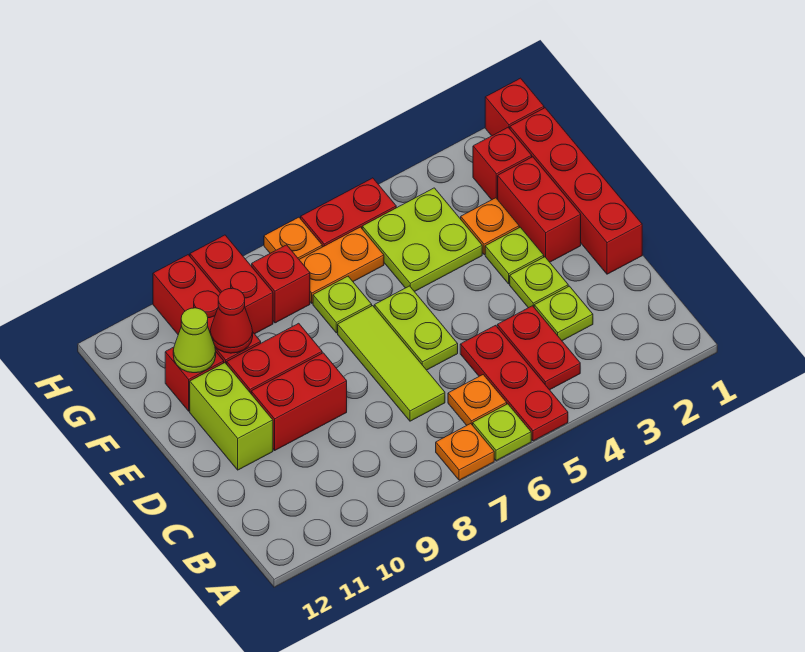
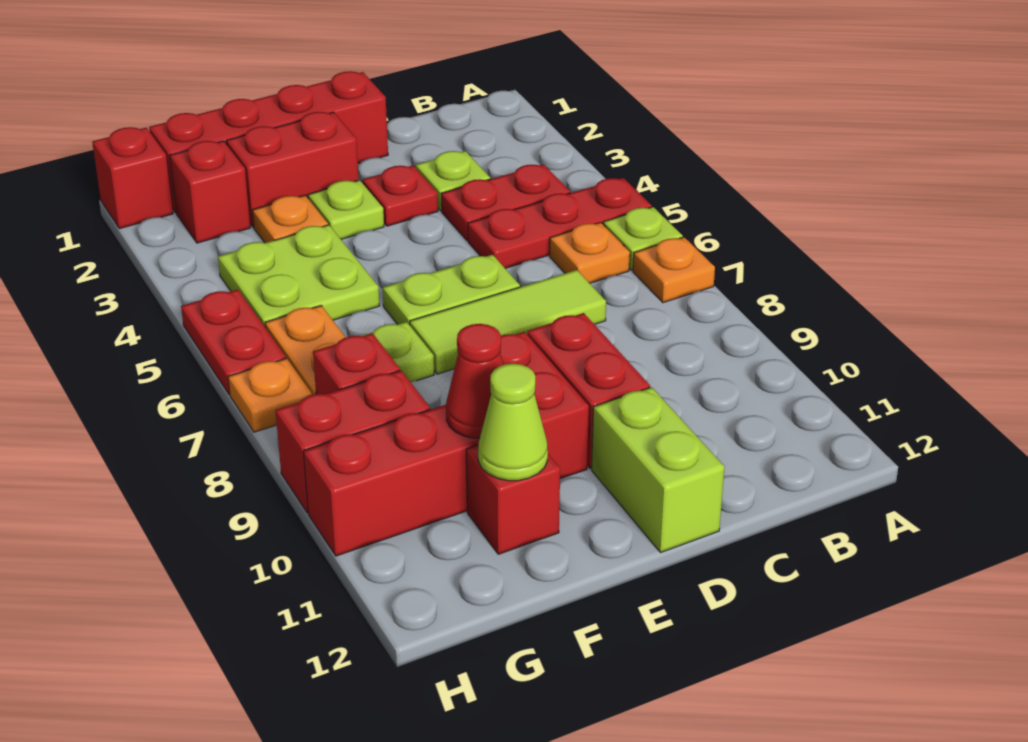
lime plate D3 level 1 -> red plate D3 level 1
lime brick D11:E11 level 1 -> lime brick D11:D12 level 1

